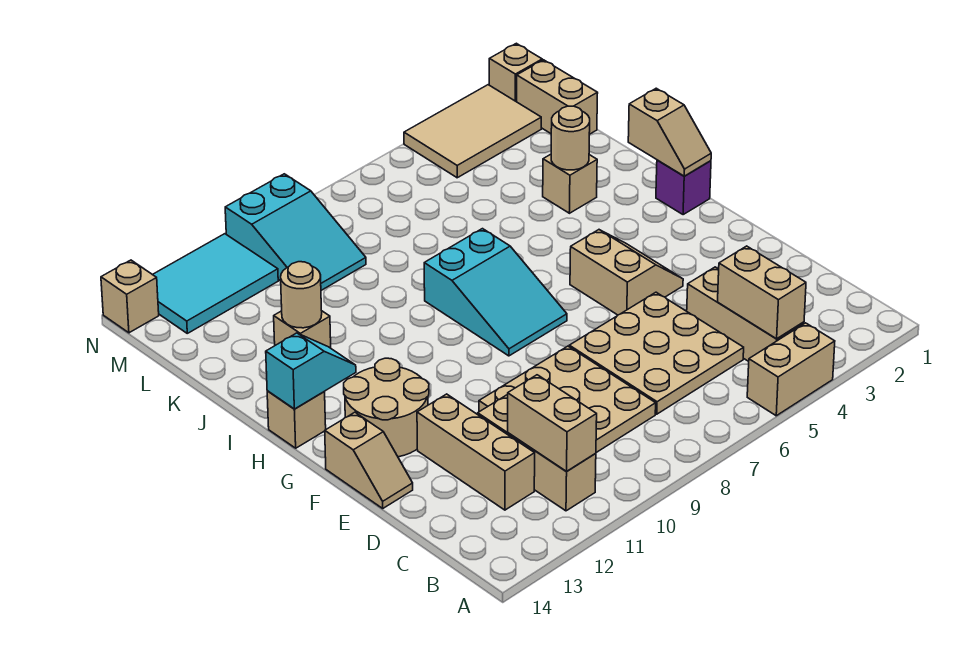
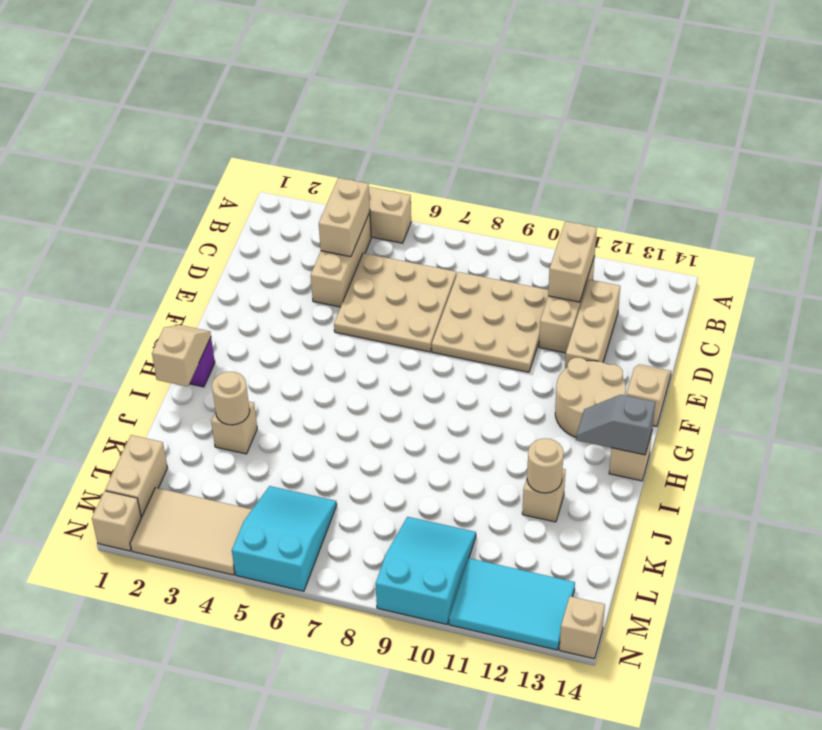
tan slope F4:G5 level 1 top 5 -> none
cyan slope G7:I8 level 1 top I -> cyan slope L5:N6 level 1 top N
cyan slope H13:H14 level 2 top 14 -> grey slope H13:H14 level 2 top 14

